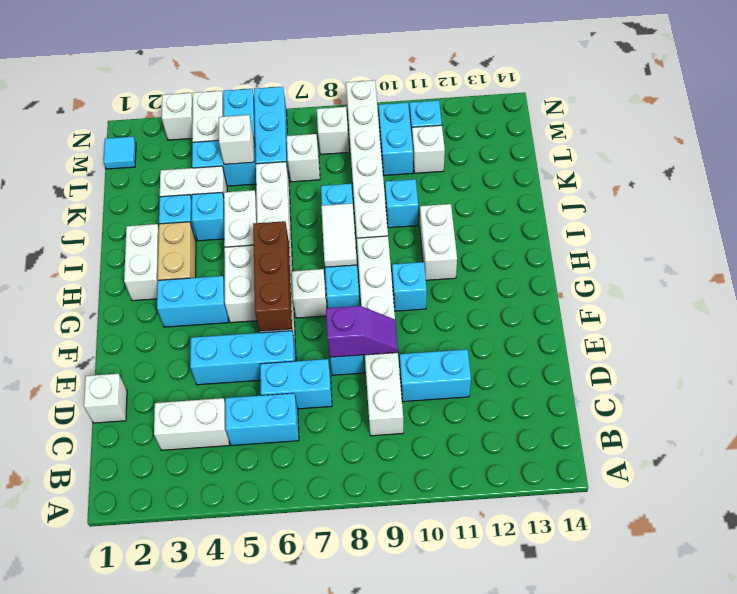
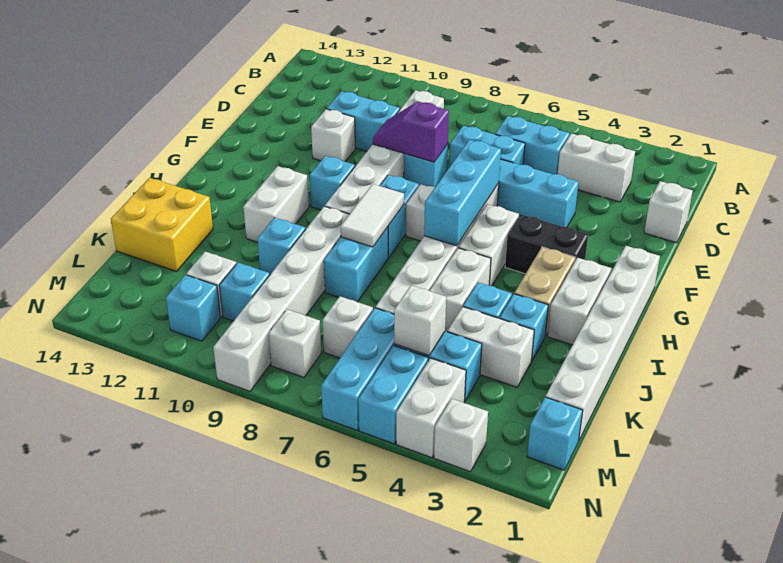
none -> white brick E11 level 1
brown brick F6:H6 level 2 -> cyan brick F6:H6 level 2
none -> white brick G1:L1 level 1
cyan brick G3:G4 level 1 -> black brick G3:G4 level 1
none -> yellow brick J13:K14 level 1
cyan brick L10:M10 level 1 -> cyan brick L10 level 1
cyan tile M1 level 1 -> cyan brick M1 level 1

